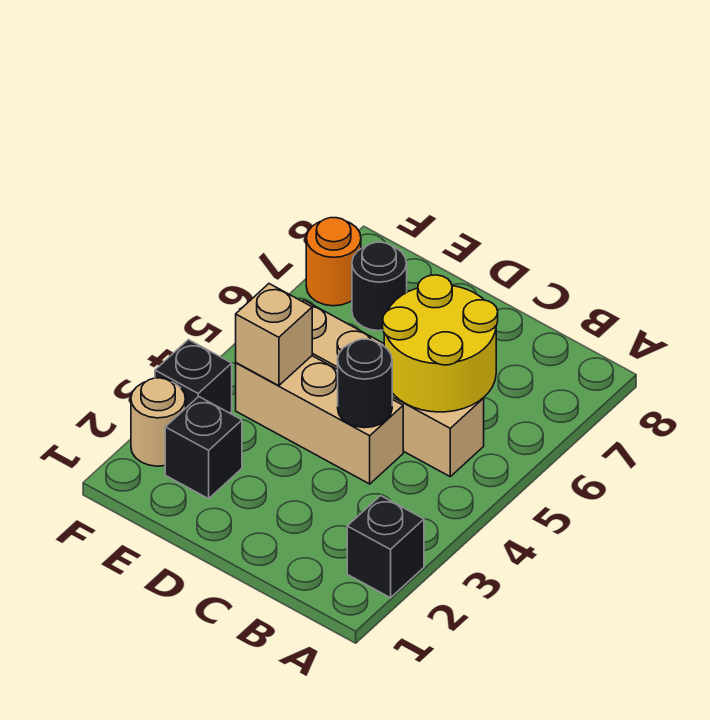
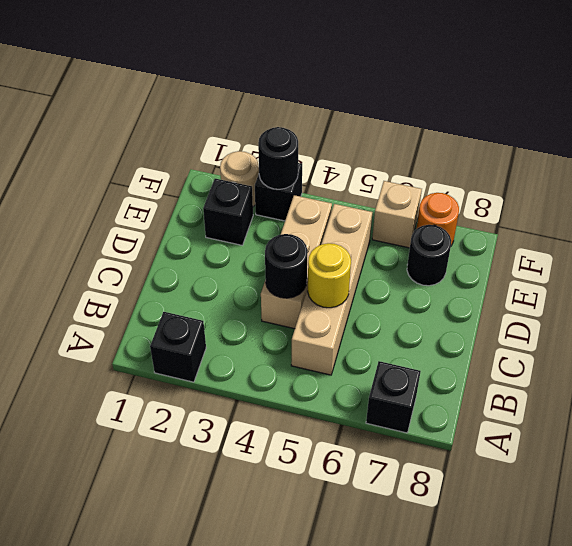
none -> black brick A7 level 1
yellow round brick B5:C6 level 2 -> yellow round brick C5 level 2
tan brick E4 level 2 -> tan brick F6 level 1
none -> black round brick F3 level 2

